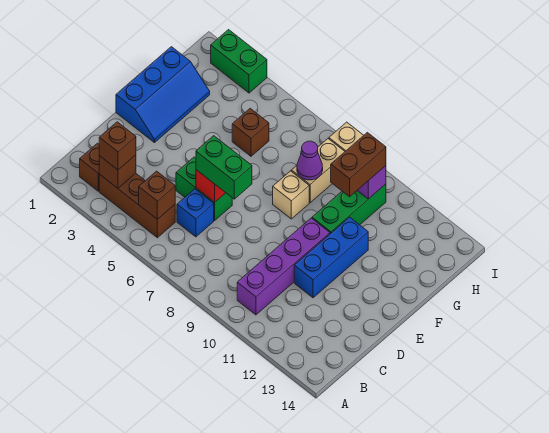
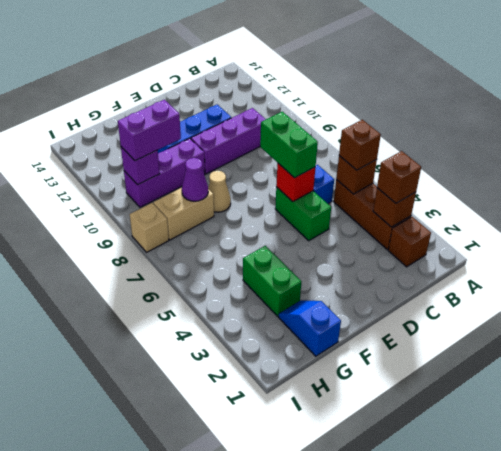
purple brick B10:E10 level 1 -> purple brick C10:E10 level 1
blue slope E1:G2 level 1 top 1 -> blue slope G1:G2 level 1 top 1
tan brick F8 level 1 -> tan cone F8 level 1
green brick F10:H10 level 1 -> purple brick F10:H10 level 1
brown brick G5 level 1 -> brown brick B5 level 3
brown brick G10:H10 level 3 -> purple brick G10:H10 level 3
green brick I2:I3 level 1 -> green brick G3:G4 level 1

